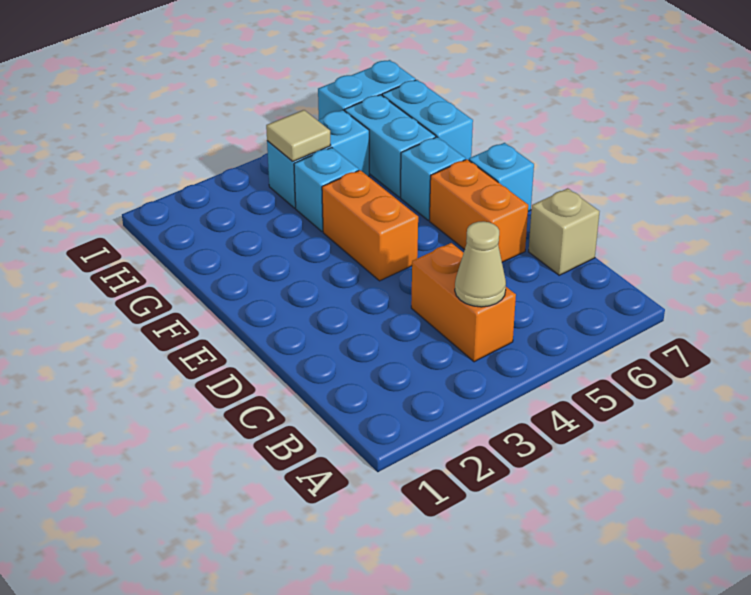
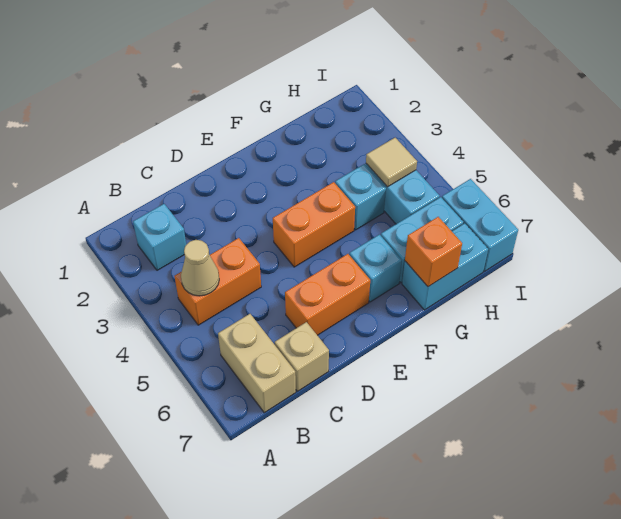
none -> tan brick B6:B7 level 1
cyan brick E7 level 1 -> cyan brick B2 level 1
none -> orange brick G7 level 2

